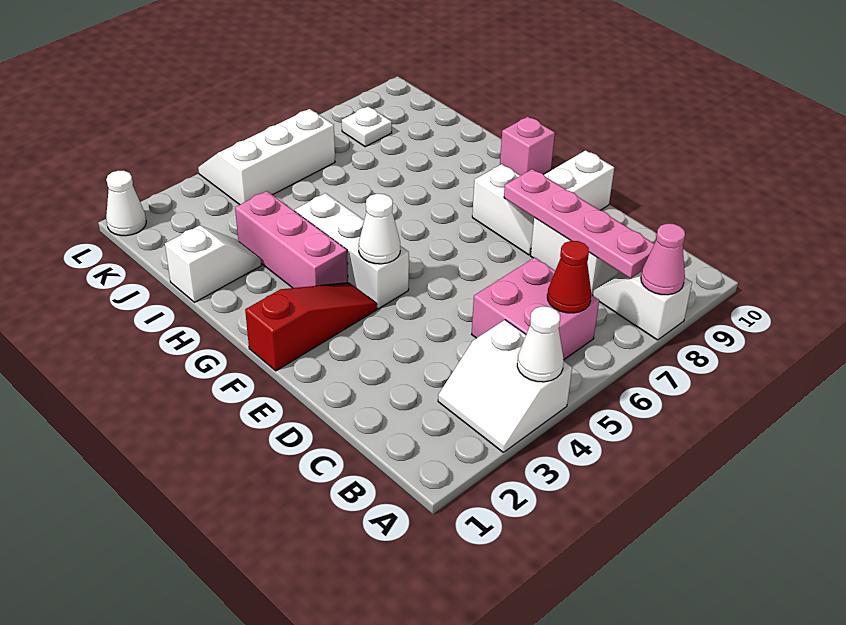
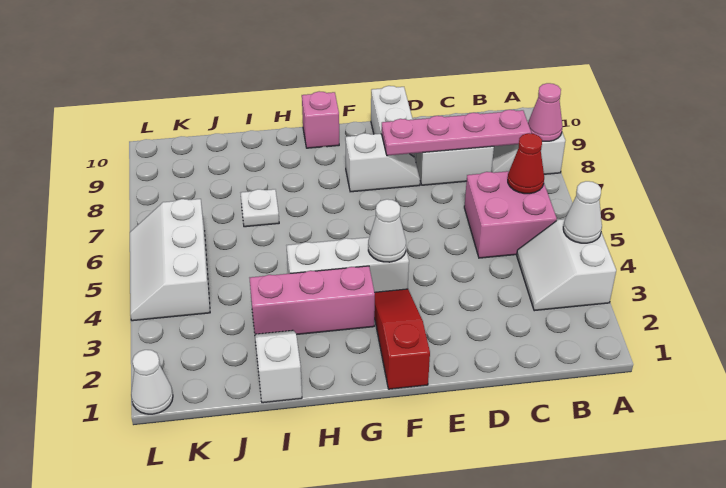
white slope A3:B4 level 1 top 4 -> white slope A3:B4 level 1 top A
white plate K8 level 1 -> white plate I7 level 1

